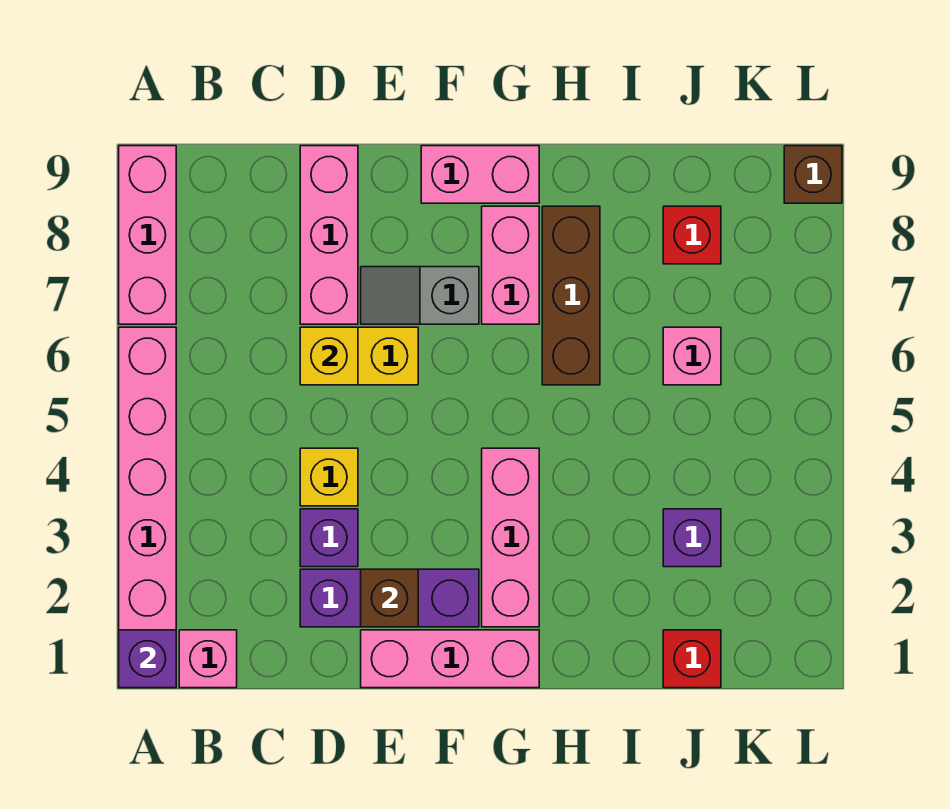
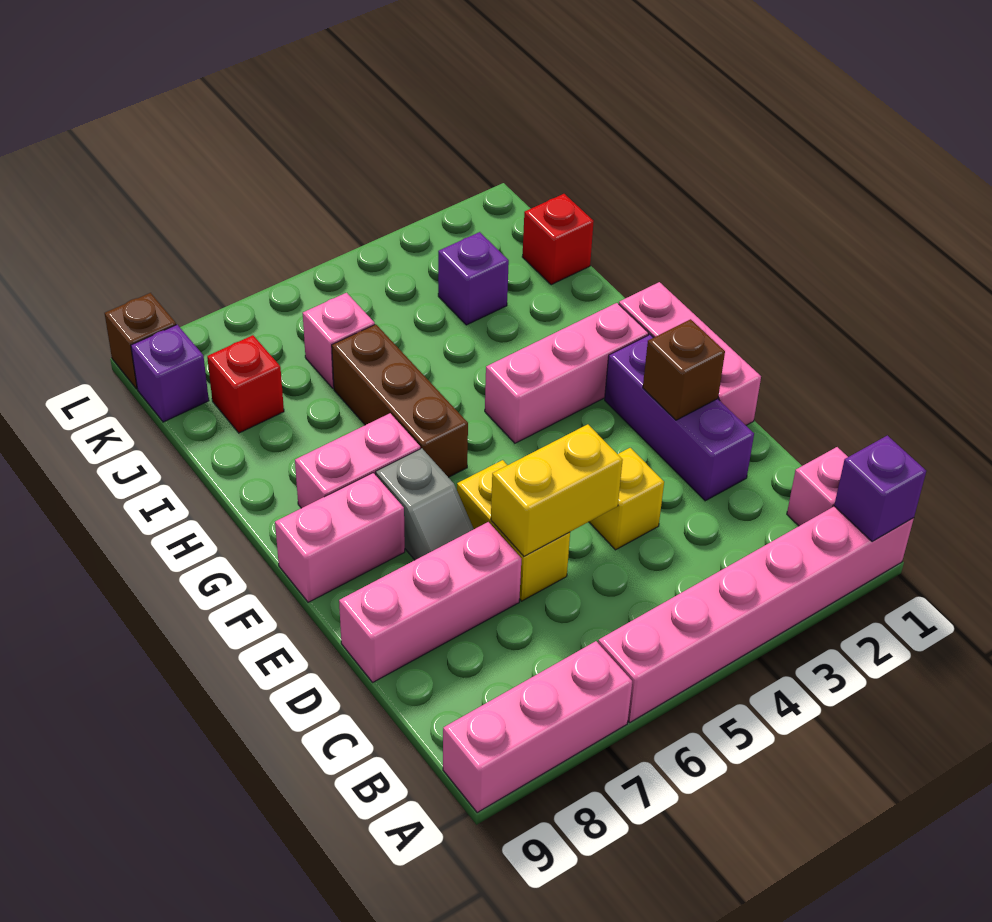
purple brick D3 level 1 -> purple brick K9 level 1
yellow brick D6 level 2 -> yellow brick D5:D6 level 2
pink brick F9:G9 level 1 -> pink brick F8:F9 level 1
brown brick H6:H8 level 1 -> brown brick G6:I6 level 1

